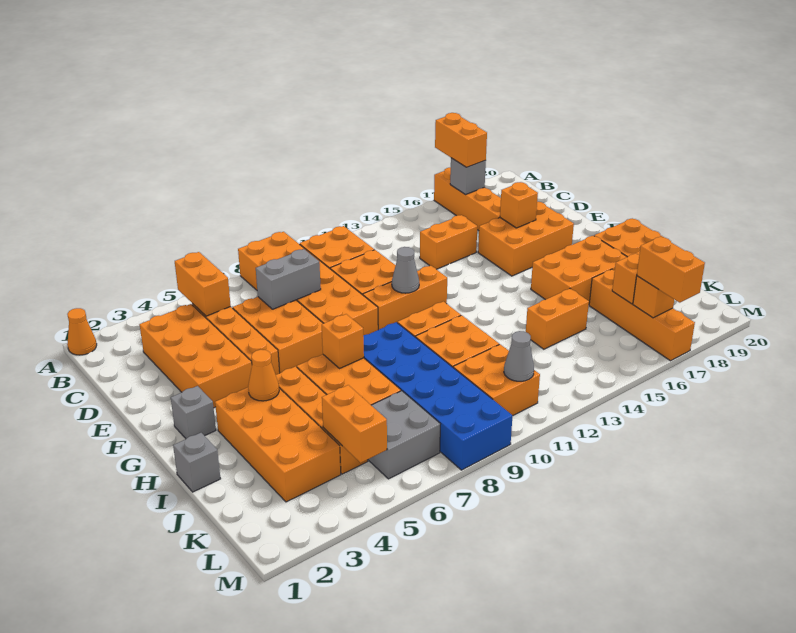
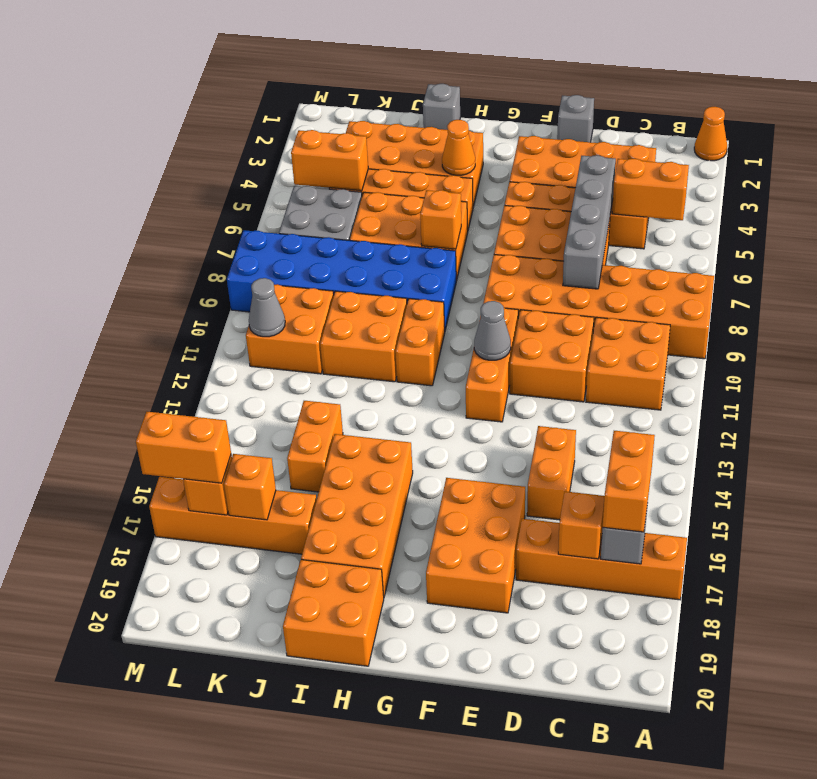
orange brick A17:B17 level 3 -> orange brick B16:B17 level 3
grey brick D7:D8 level 2 -> grey brick D5:D8 level 2
orange brick E17 level 2 -> orange brick C17 level 2
grey brick G2 level 1 -> grey brick E1 level 1
orange brick H16:I18 level 1 -> orange brick H15:I18 level 1

